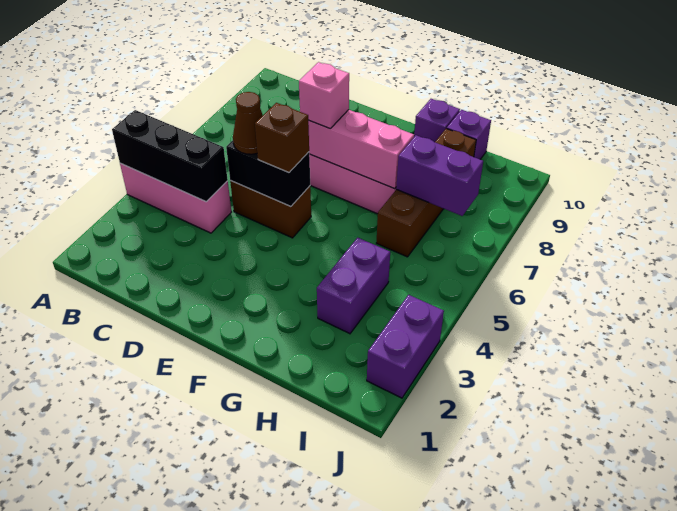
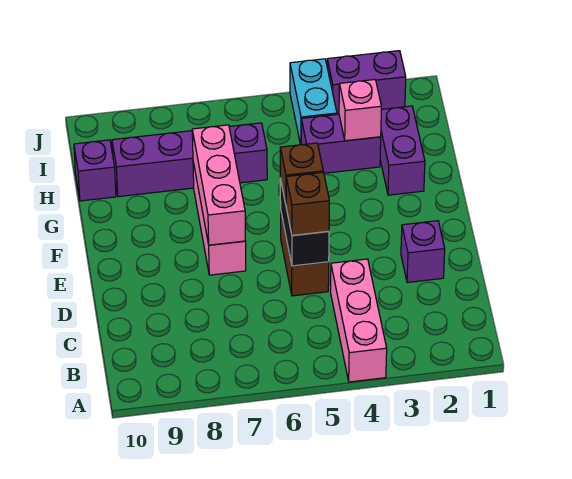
black brick A4:C4 level 2 -> none
brown cone D5 level 3 -> brown brick D5 level 3
pink brick E7 level 3 -> pink brick H3 level 2
purple brick G10 level 1 -> purple brick D2 level 1
brown brick H6:H9 level 1 -> purple brick H6:H9 level 1
purple brick H7:I7 level 2 -> purple brick G2:H2 level 1
none -> cyan brick I4:J4 level 1

